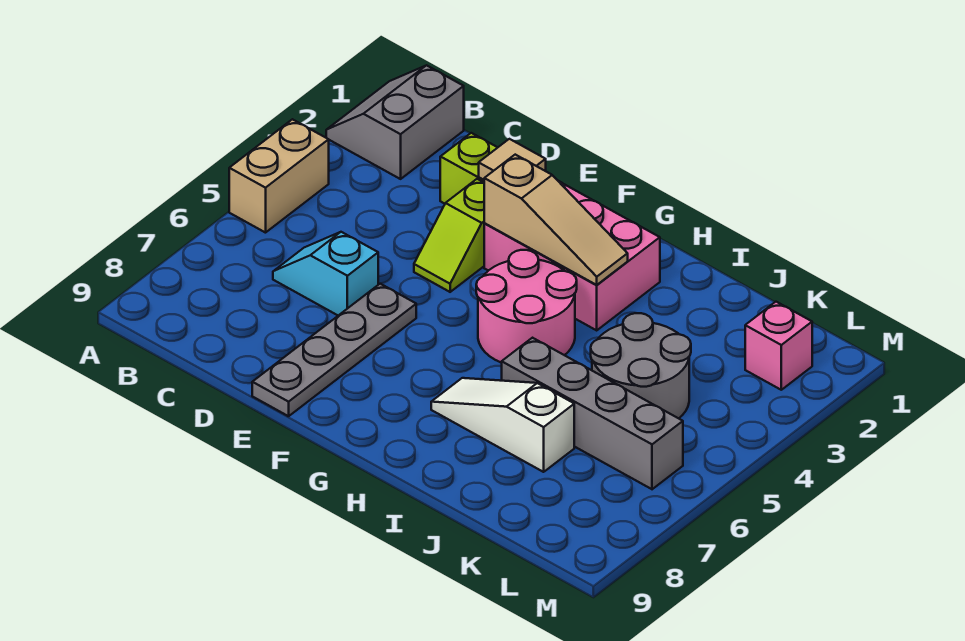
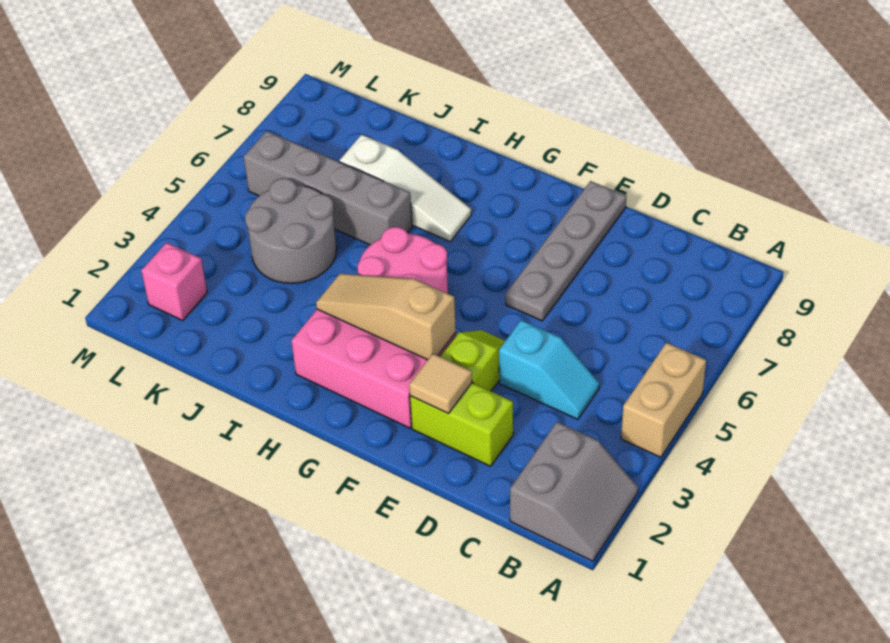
cyan slope C6:D6 level 1 top D -> cyan slope C4:D4 level 1 top D

